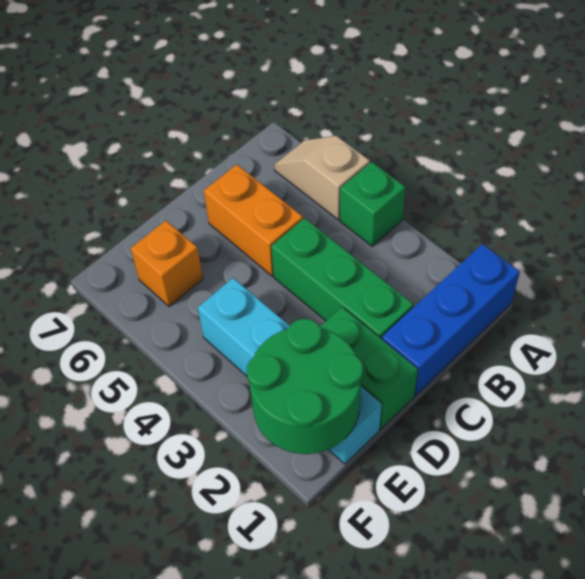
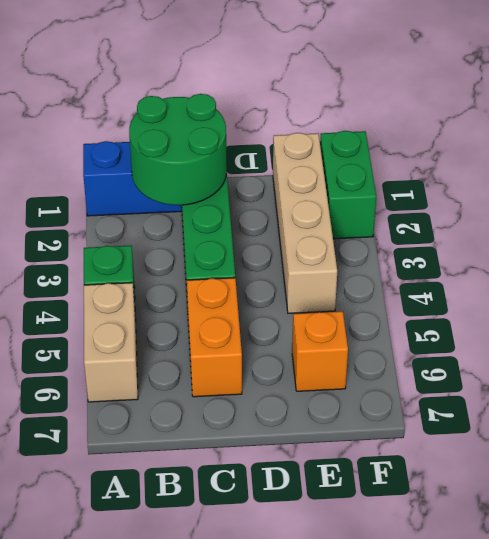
tan slope A5:A6 level 1 top 5 -> tan brick A5:A6 level 1
green brick D1:D2 level 1 -> green brick F1:F2 level 1
cyan brick E1:E4 level 1 -> tan brick E1:E4 level 1
green round brick E1:F2 level 2 -> green round brick B1:C2 level 2

